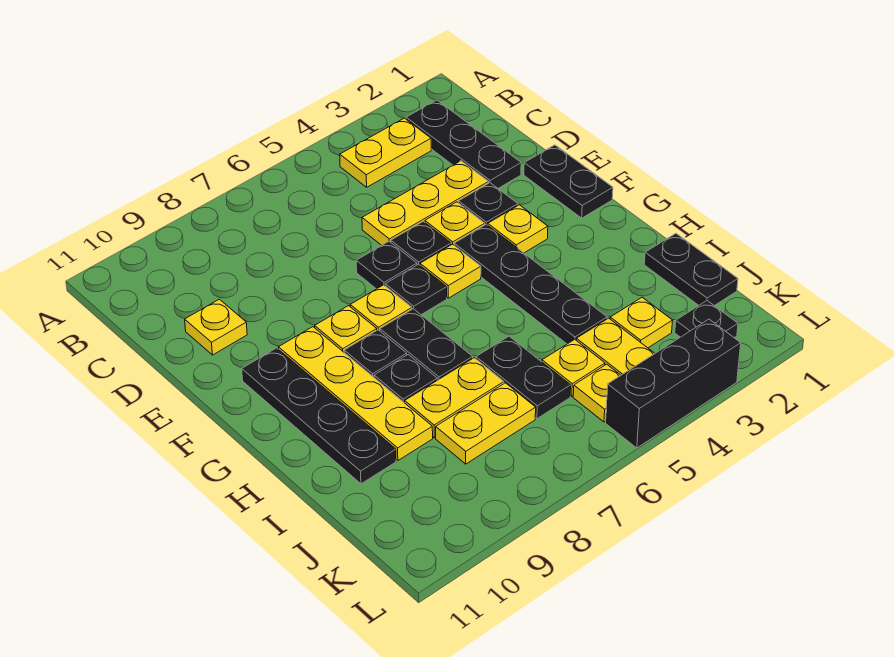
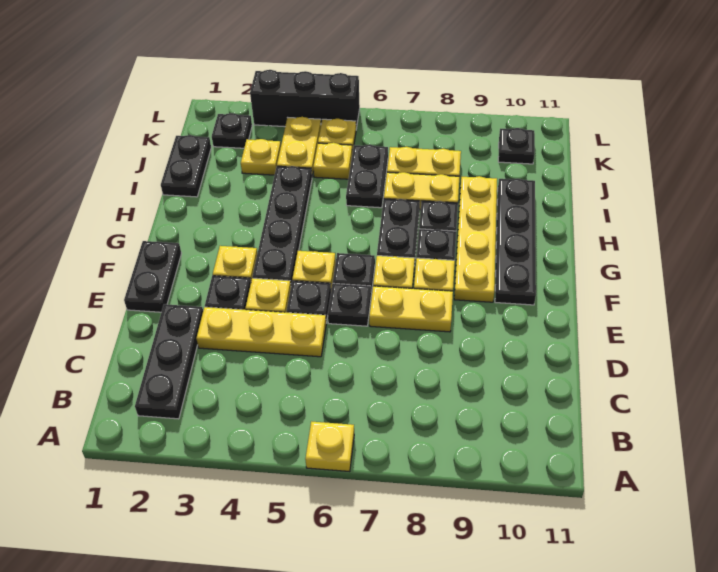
yellow plate B3:B4 level 1 -> yellow plate E7:E8 level 1
yellow plate D10 level 1 -> yellow plate A6 level 1
none -> black plate K10 level 1

